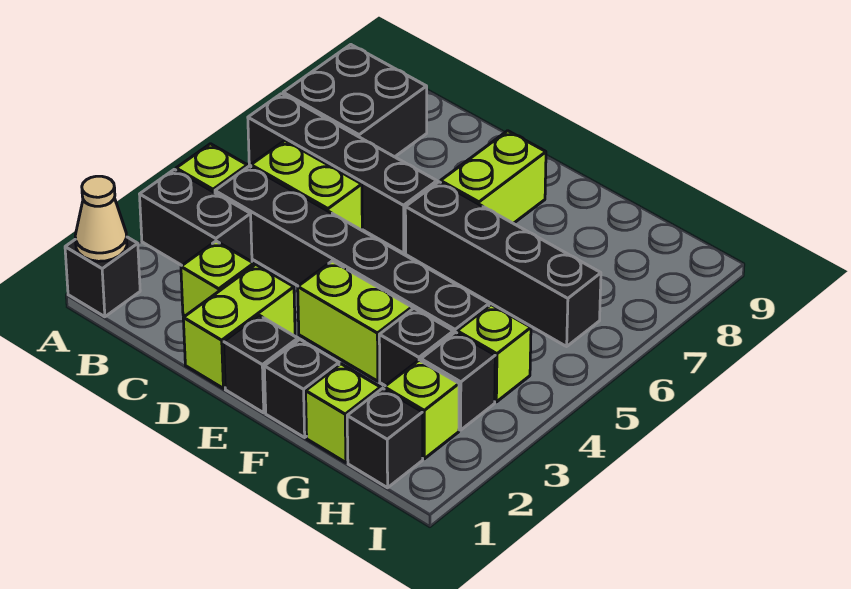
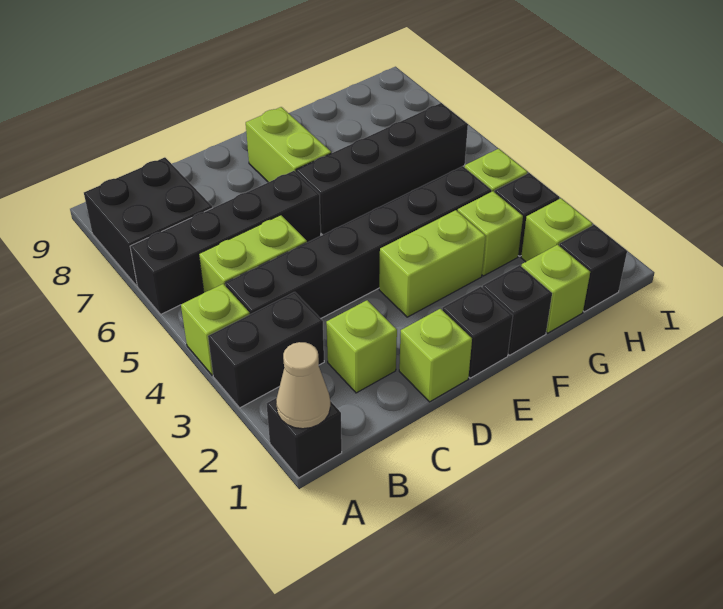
lime brick D1:D2 level 1 -> lime brick D1 level 1
black brick G3 level 1 -> lime brick G3 level 1

